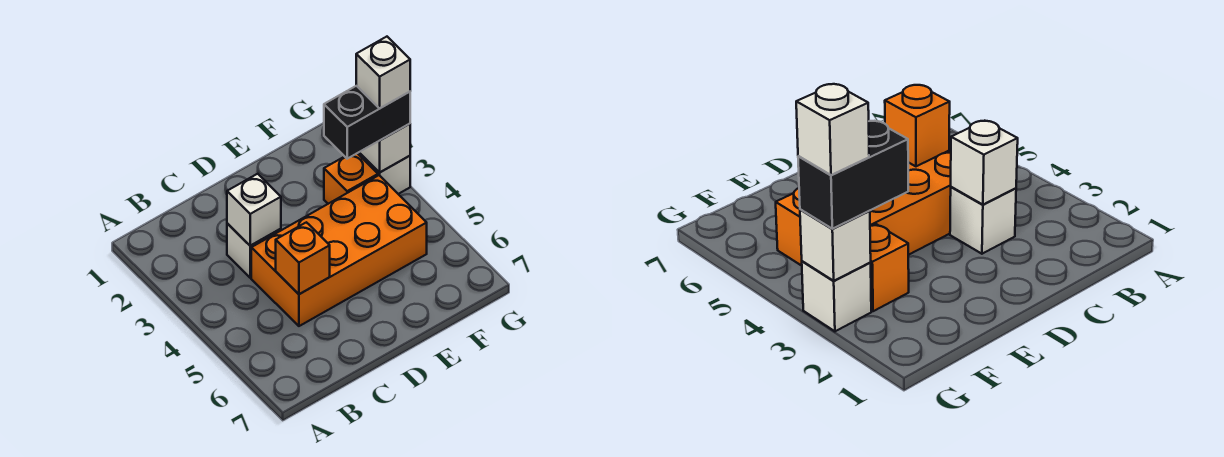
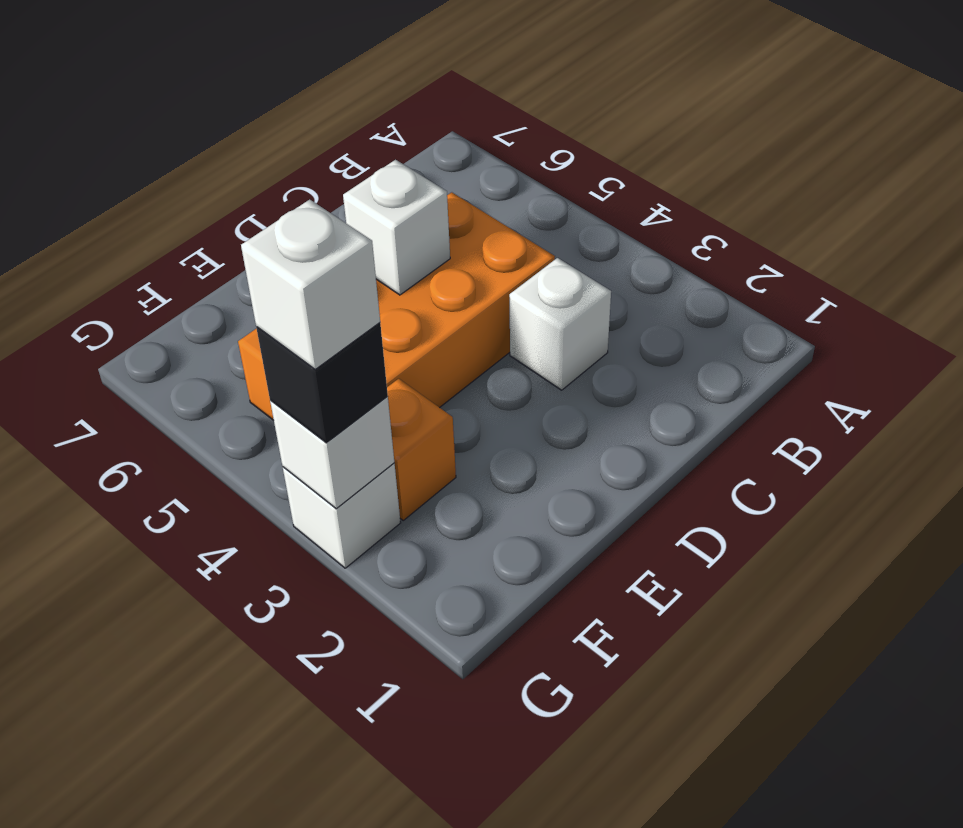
white brick C3 level 2 -> white brick D5 level 2
orange brick C5 level 2 -> none
black brick F3:G3 level 3 -> black brick G3 level 3

